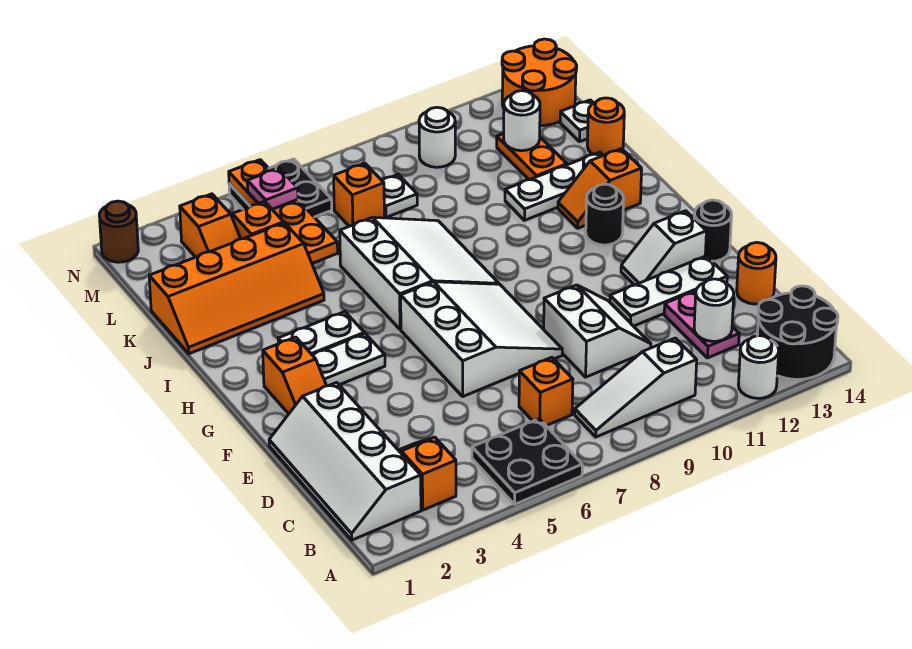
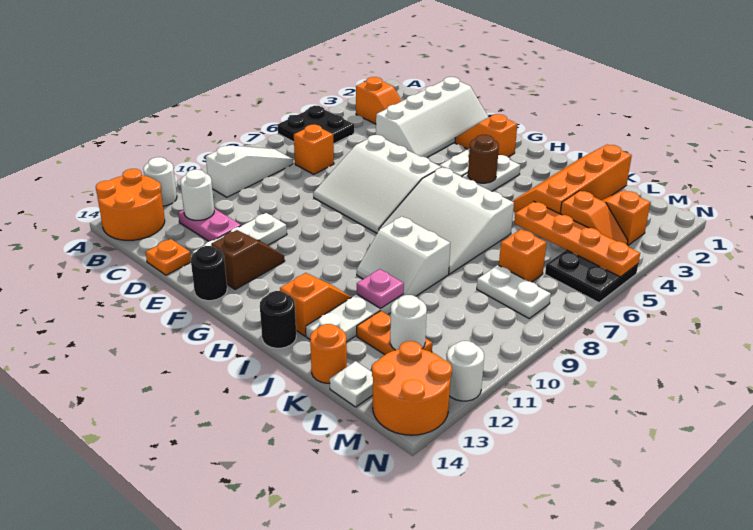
black round brick A13:B14 level 1 -> orange round brick A13:B14 level 1
white slope B1:E2 level 1 top 2 -> white slope D1:E4 level 1 top D
white slope D9:E10 level 1 top 9 -> white slope I9:J10 level 1 top 9
orange round brick D14 level 1 -> orange plate D14 level 1
white slope F12:F13 level 1 top 13 -> brown slope F12:F13 level 1 top 13
black round brick H12 level 1 -> black round brick I14 level 1
white plate L8 level 1 -> white plate L8:M8 level 1
pink plate M5 level 3 -> pink plate J11 level 2
white round brick M10 level 1 -> white round brick N12 level 1
brown round brick N1 level 1 -> brown round brick H4 level 2

